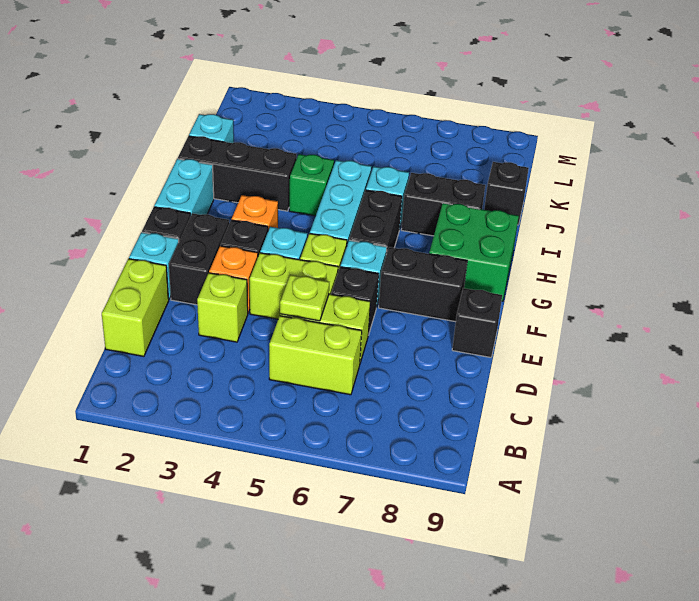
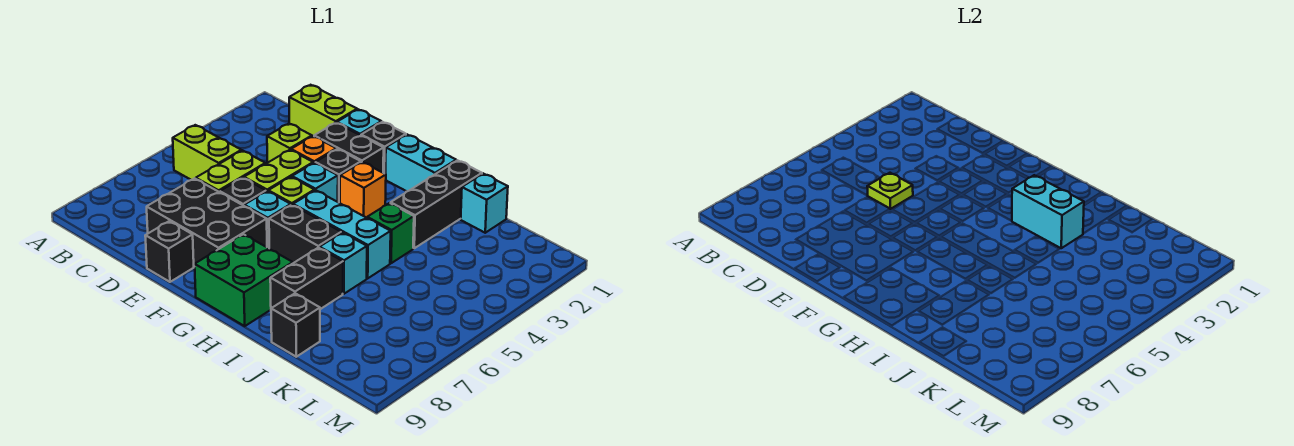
lime brick C5:C6 level 1 -> lime brick B5:C5 level 1
black brick F7:F8 level 1 -> black brick D7:F8 level 1
none -> cyan brick H3:I3 level 2

